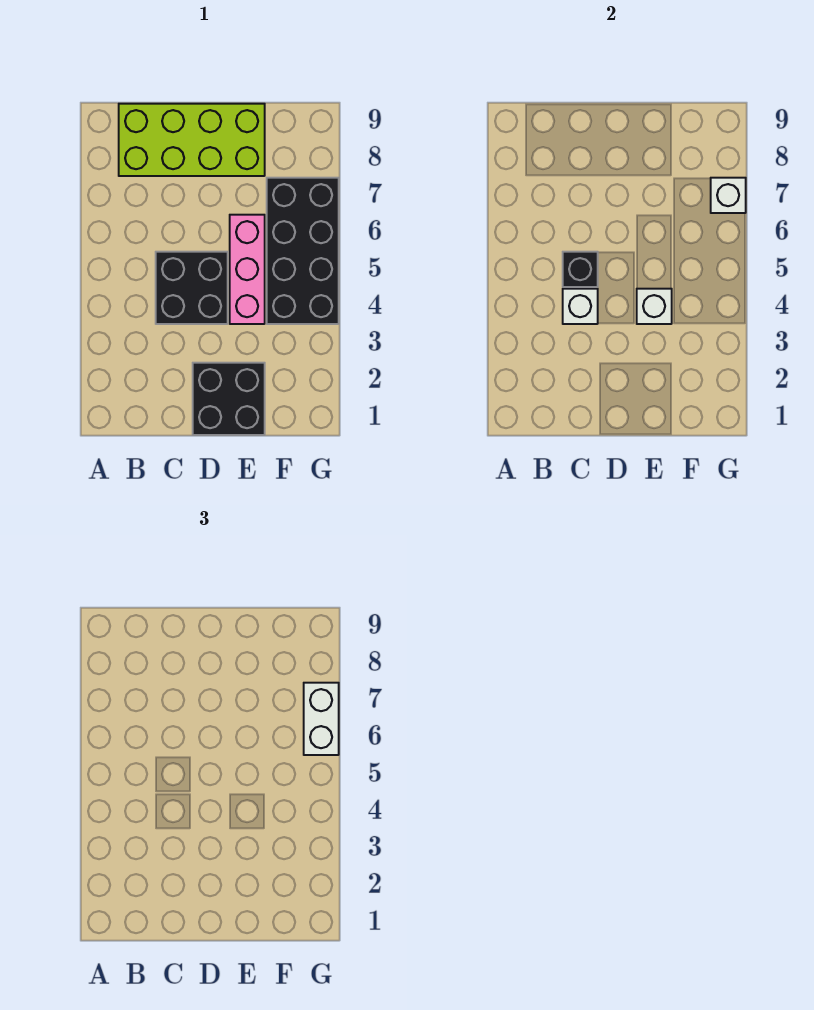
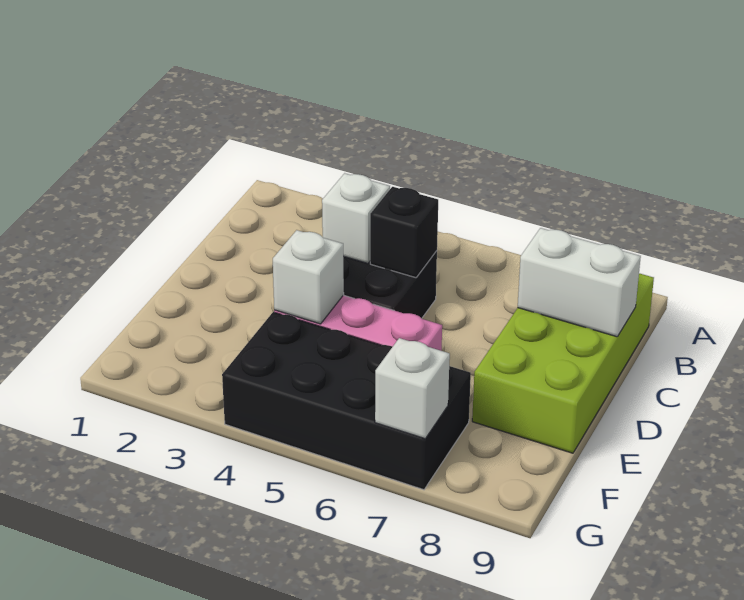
black brick D1:E2 level 1 -> none
white brick G6:G7 level 3 -> white brick C8:C9 level 2

